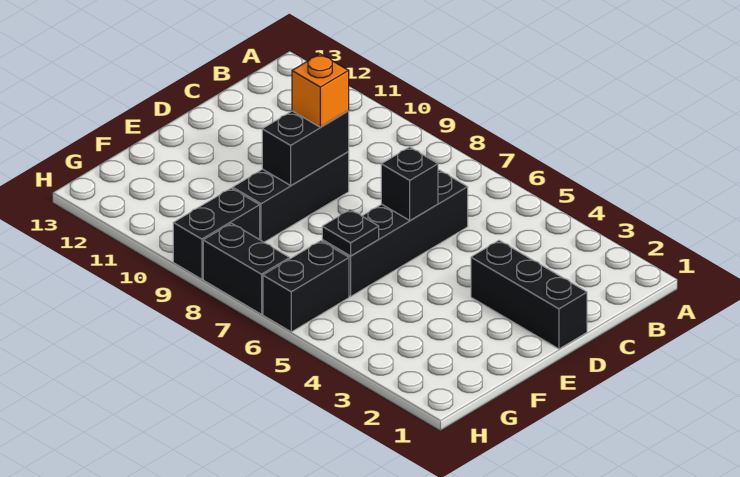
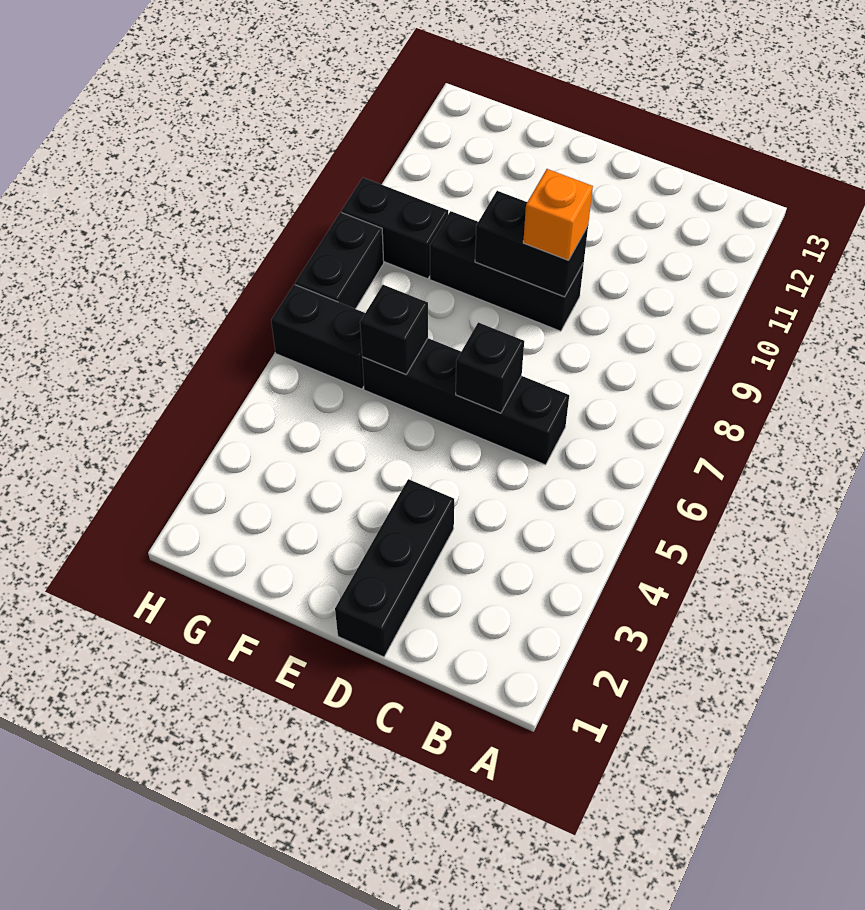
black plate F6 level 2 -> black brick F6 level 2

